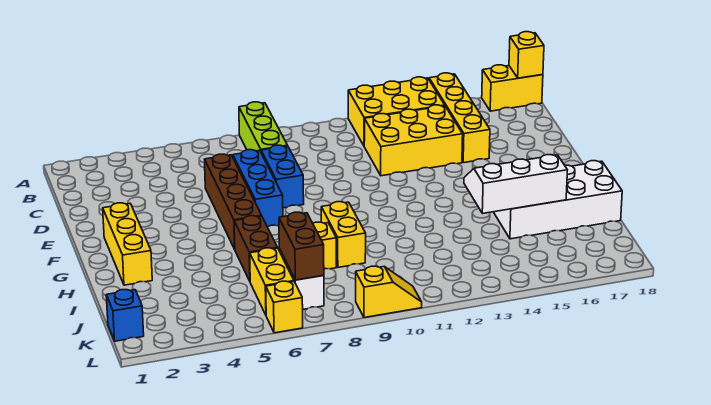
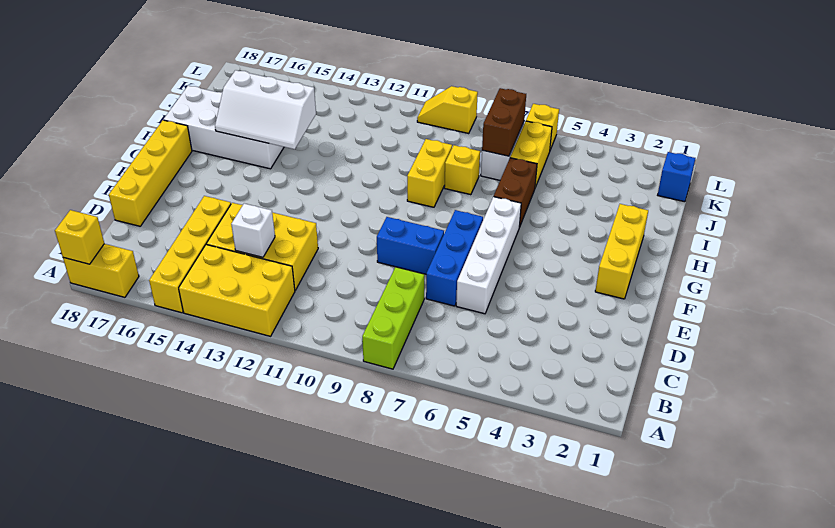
none -> white brick C13 level 2
brown brick D6:G6 level 1 -> white brick D6:G6 level 1
blue brick D8:E8 level 1 -> blue brick E8:E9 level 1
none -> yellow brick D18:G18 level 1

